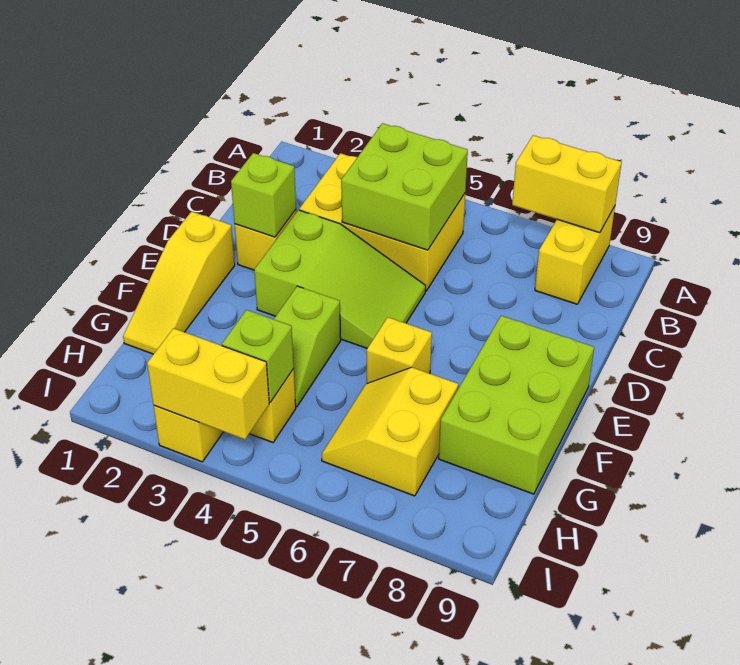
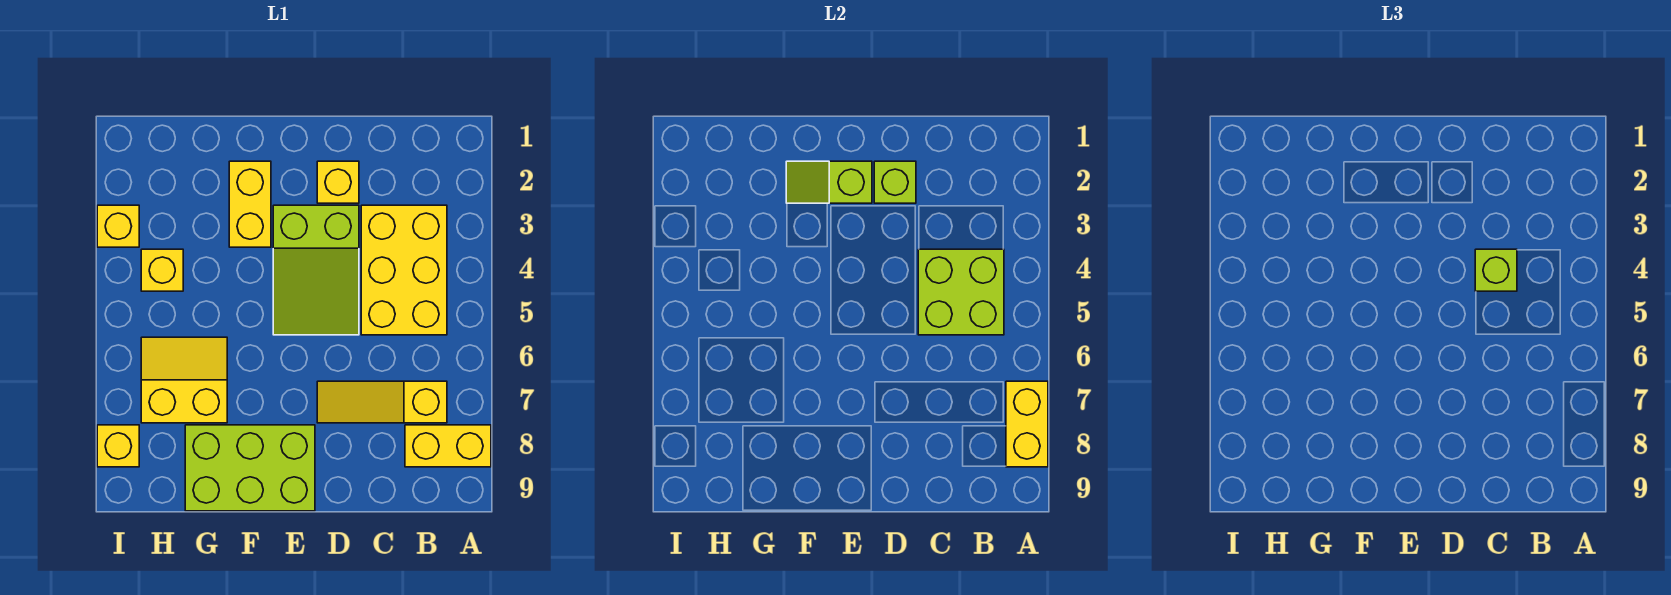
yellow slope E1:G1 level 1 top E -> yellow slope B7:D7 level 1 top B
lime slope F4:G4 level 1 top F -> lime slope E2:F2 level 2 top E
yellow brick F6 level 1 -> yellow brick I8 level 1
lime brick H4 level 2 -> lime brick C4 level 3
yellow brick I3:I4 level 2 -> yellow brick F2:F3 level 1

